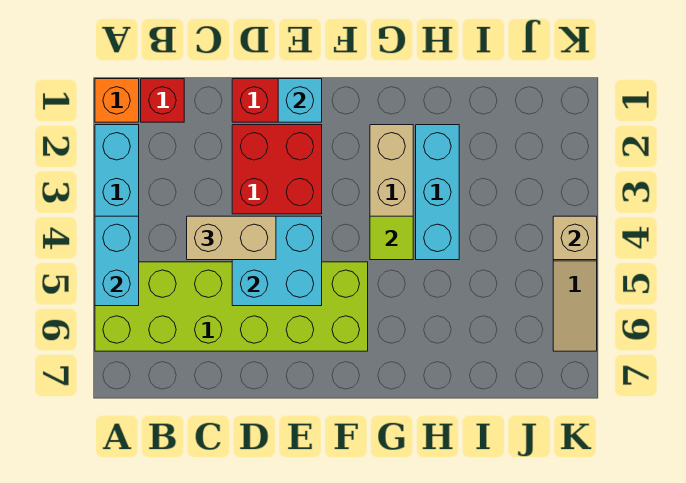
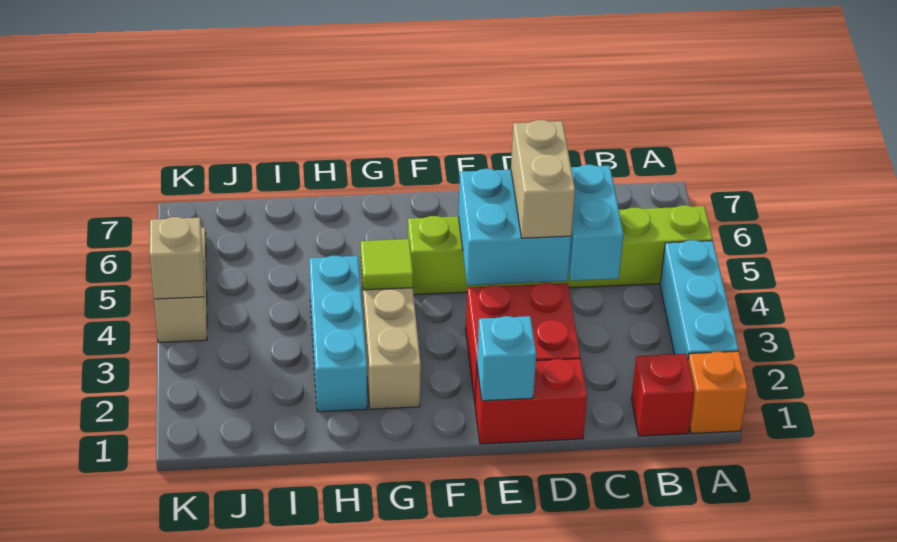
cyan brick A4:A5 level 2 -> cyan brick C4:C5 level 2
lime brick A5:F6 level 1 -> lime brick A5:F5 level 1
tan brick C4:D4 level 3 -> tan brick D4:D5 level 3

